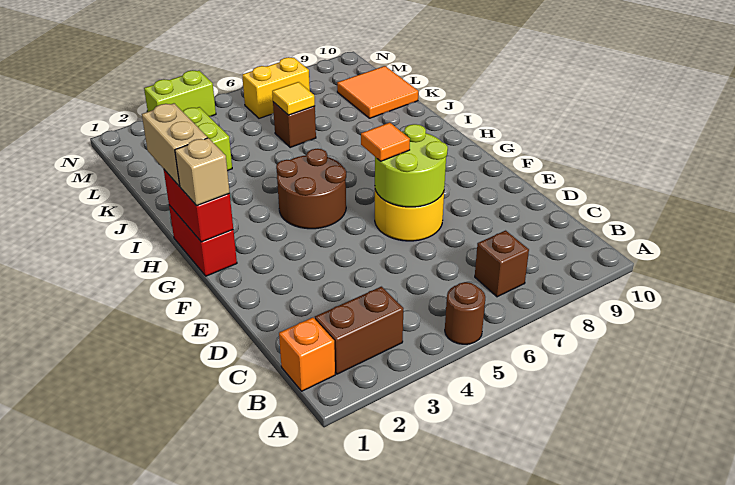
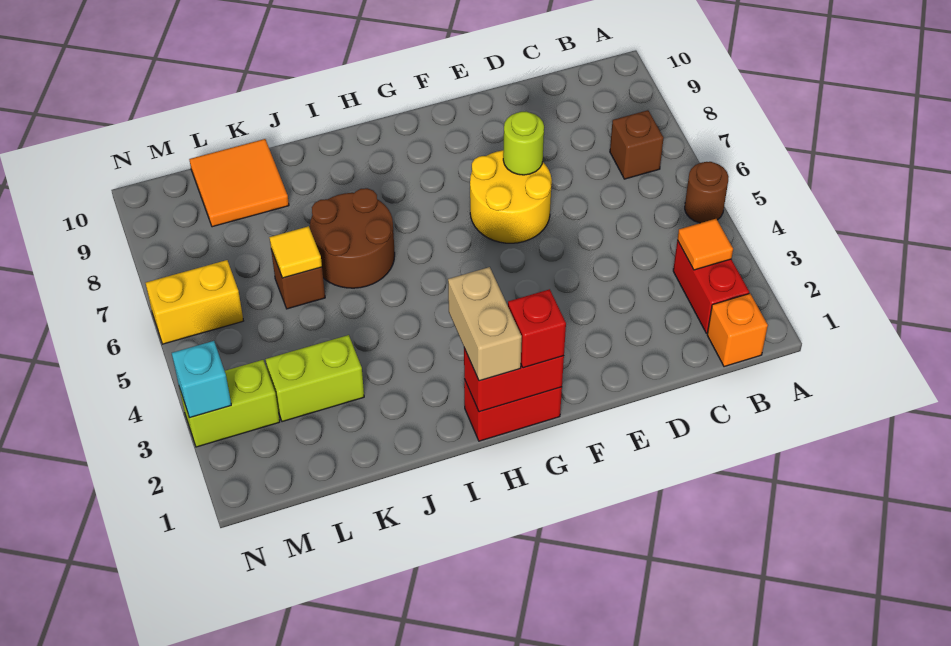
brown brick B2:B3 level 1 -> red brick B2:B3 level 1
lime round brick E6:F7 level 2 -> lime round brick E7 level 2
orange tile F6 level 3 -> orange tile B3 level 2
tan brick G1 level 3 -> red brick G1 level 3
brown round brick G4:H5 level 1 -> brown round brick I6:J7 level 1
tan brick H1:I1 level 3 -> tan brick H1:H2 level 3
yellow brick M6:M7 level 1 -> yellow brick M6:N6 level 1
lime brick N3:N4 level 1 -> lime brick M3:N3 level 1
none -> cyan brick N3 level 2

